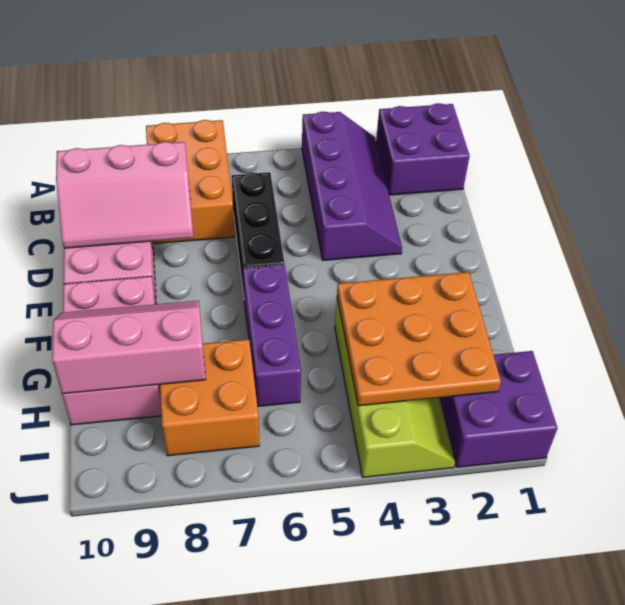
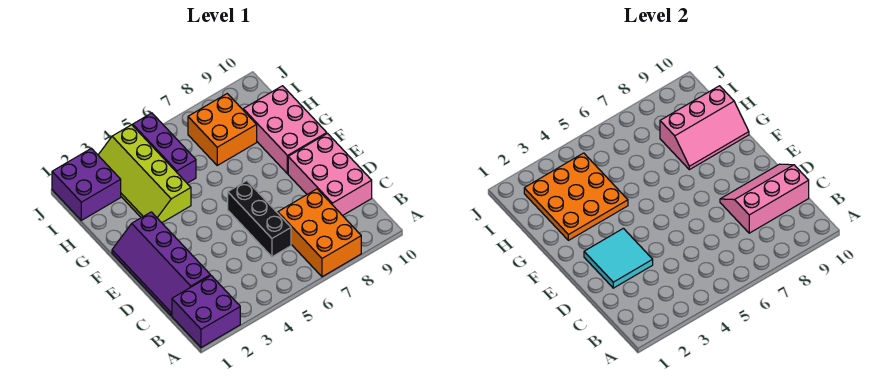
purple slope A3:D4 level 1 top 4 -> purple slope C1:F2 level 1 top 2
none -> cyan tile D2:E3 level 2
purple brick F6:H6 level 1 -> purple brick H5:J5 level 1

